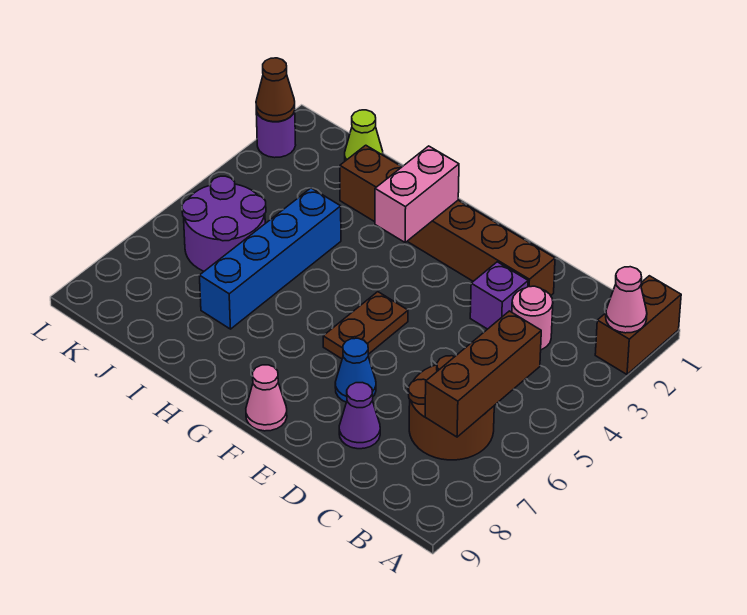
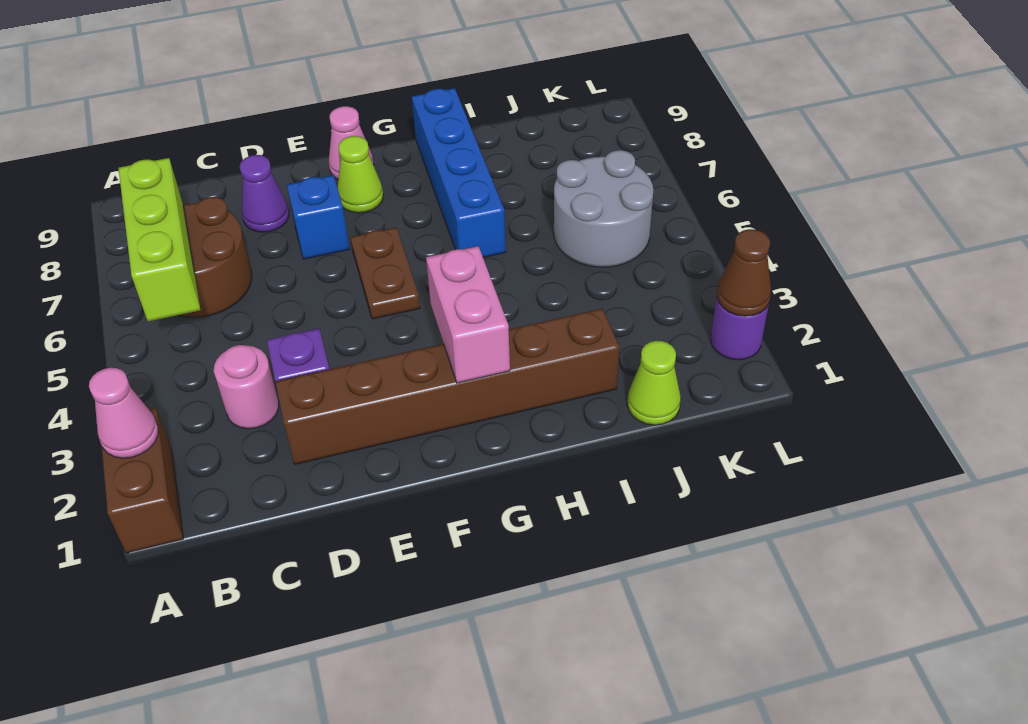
brown brick B5:B7 level 2 -> lime brick B5:B7 level 2
blue cone E7 level 1 -> blue brick E7 level 1
none -> lime cone F8 level 1
blue brick I4:I7 level 1 -> blue brick H6:H9 level 1
purple round brick J5:K6 level 1 -> grey round brick J5:K6 level 1

